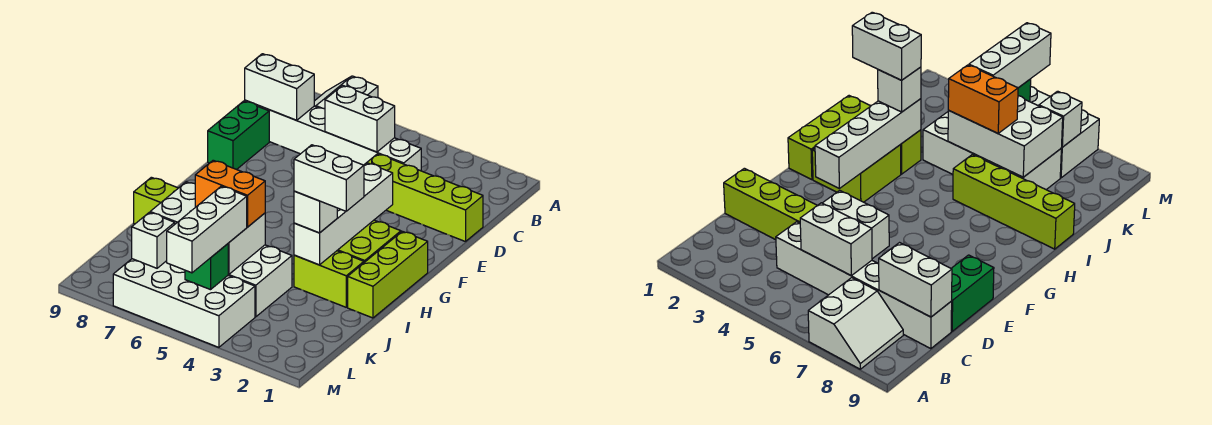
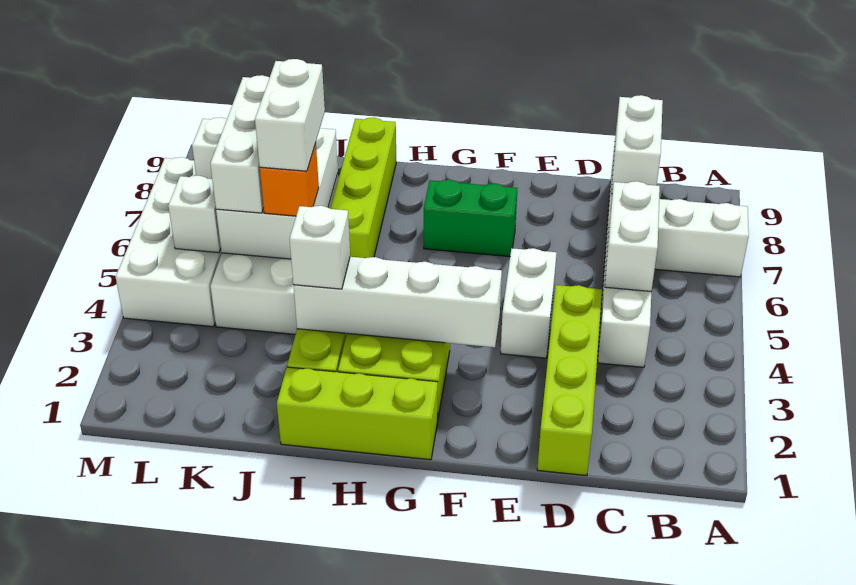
green brick D9:E9 level 1 -> green brick F7:G7 level 1
white brick I2:I3 level 4 -> white brick J5:J6 level 4
orange brick J5:J6 level 3 -> orange brick J5 level 3
white brick K5:M5 level 3 -> white brick K5:K7 level 3
green brick L5 level 2 -> white brick L5 level 2

